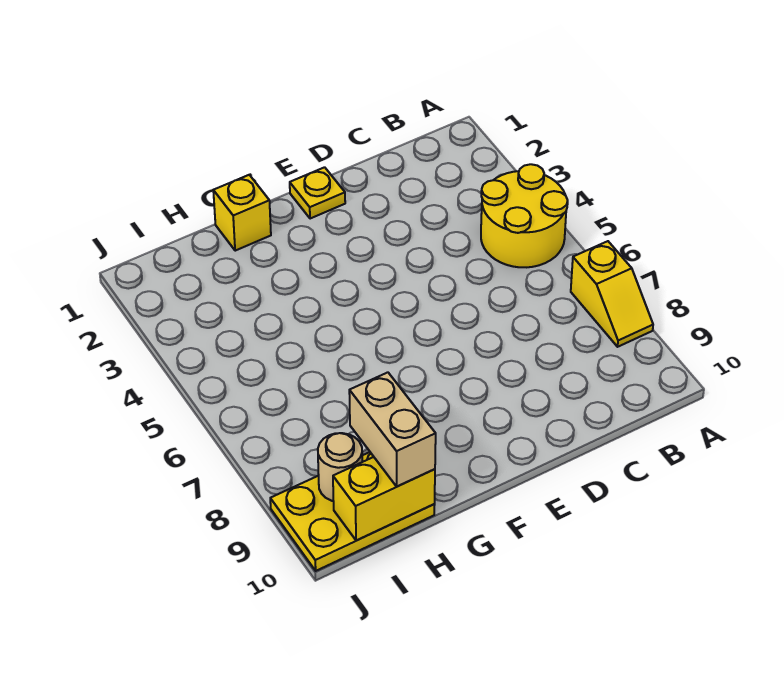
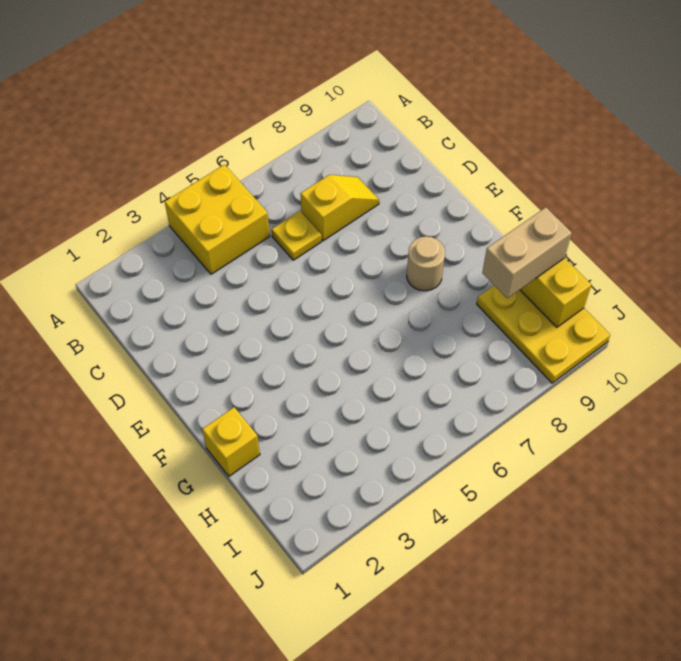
yellow round brick A4:B5 level 1 -> yellow brick A4:B5 level 1
yellow slope A7:A8 level 1 top 7 -> yellow slope C7:C8 level 1 top 7
yellow plate E1 level 1 -> yellow plate C6 level 1
tan round brick I9 level 2 -> tan round brick F8 level 1

